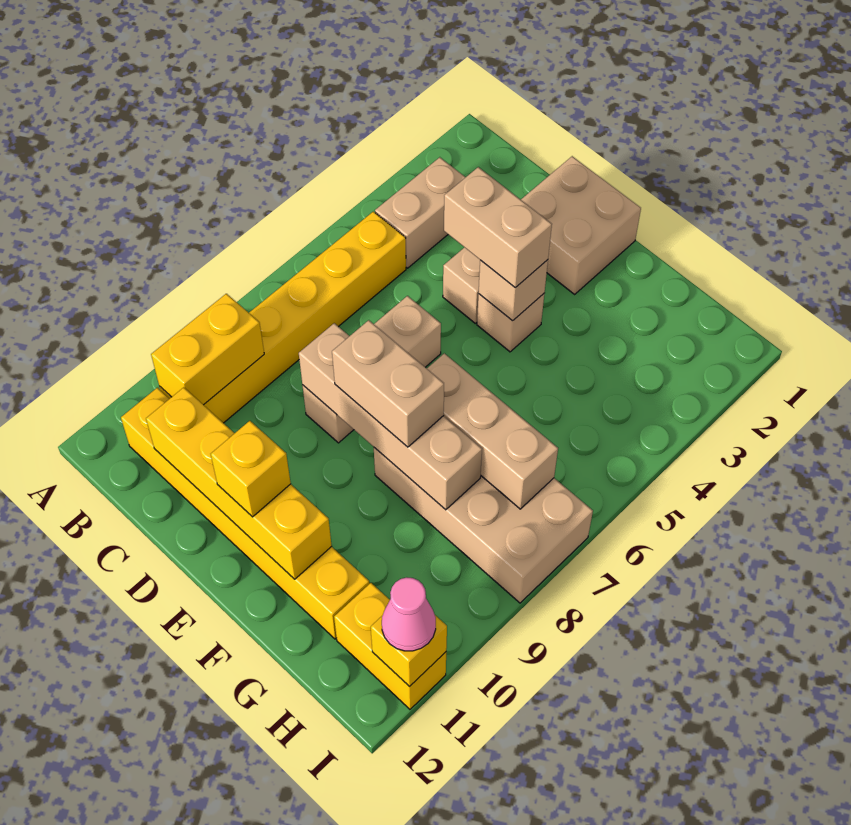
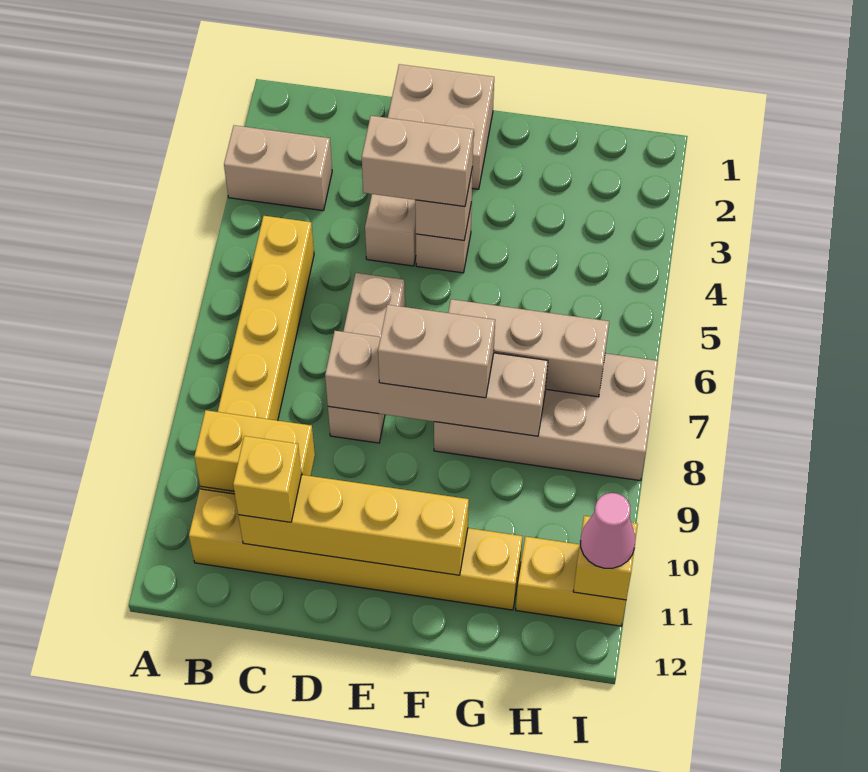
tan brick B3:B4 level 1 -> tan brick A3:B3 level 1
yellow brick B9:B10 level 2 -> yellow brick B10:C10 level 2
yellow brick E11 level 3 -> yellow brick C11 level 3

